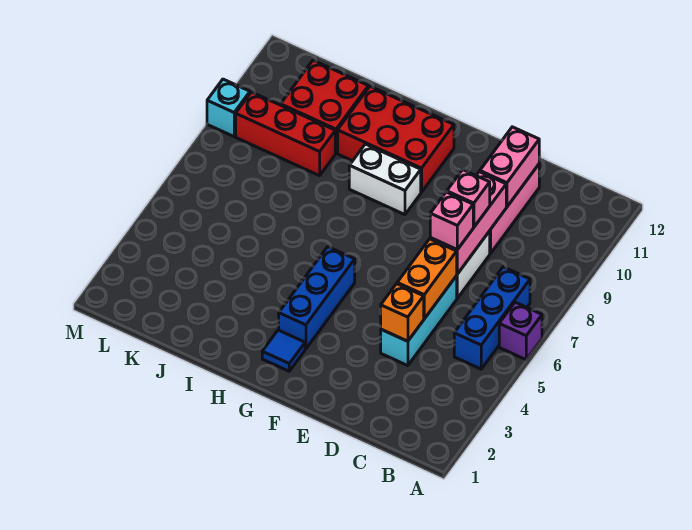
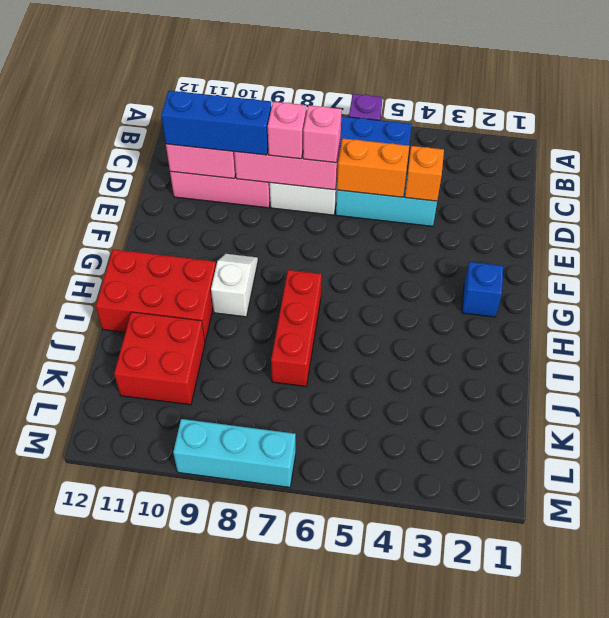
blue tile G2 level 1 -> blue brick G2 level 1
blue brick G3:G5 level 1 -> blue brick D9:D11 level 3
white brick G9:H9 level 1 -> white slope G9:H9 level 1 top H
red brick G10:I11 level 1 -> red brick H10:I12 level 1
red brick J9:L9 level 1 -> red brick H7:J7 level 1
cyan brick M9 level 1 -> cyan brick M7:M9 level 1

